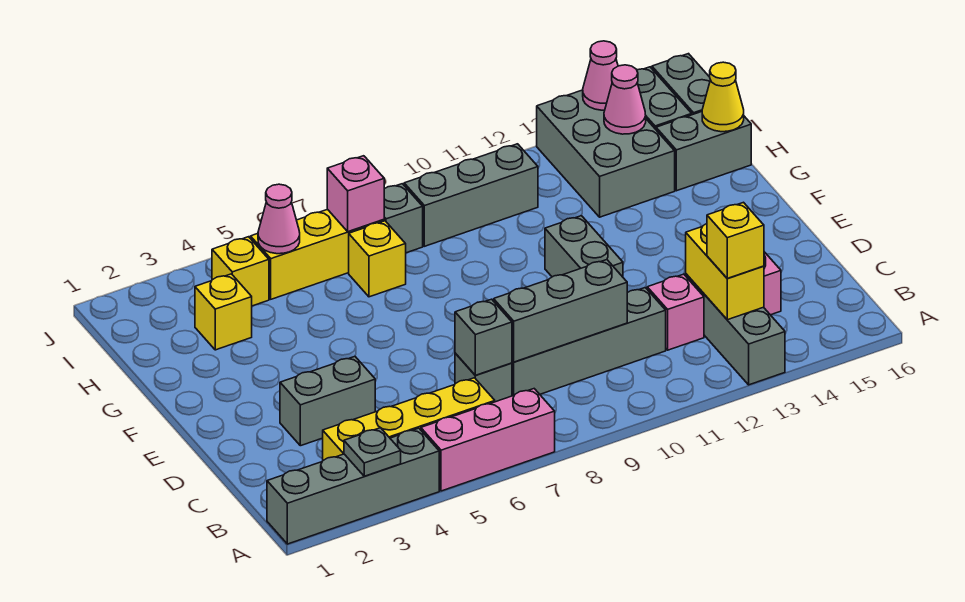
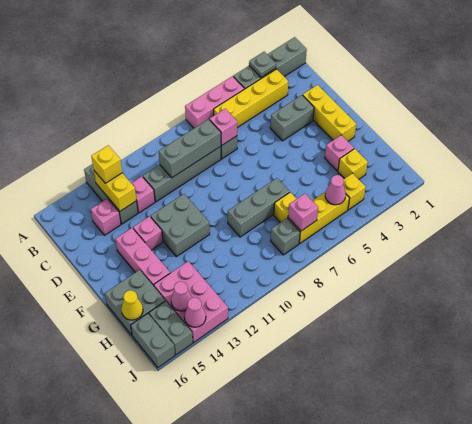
grey brick C7 level 2 -> pink brick C7 level 2
none -> yellow brick D2:F2 level 1
grey brick E11:F11 level 1 -> grey brick E11:F12 level 1
none -> pink brick E13 level 1
none -> pink brick E14:G14 level 1
none -> pink brick G3 level 1
grey brick H13:J14 level 1 -> pink brick H13:J14 level 1
grey brick H15:H16 level 1 -> grey brick G15:H16 level 1
grey brick I9:I11 level 1 -> grey brick G7:G9 level 1

